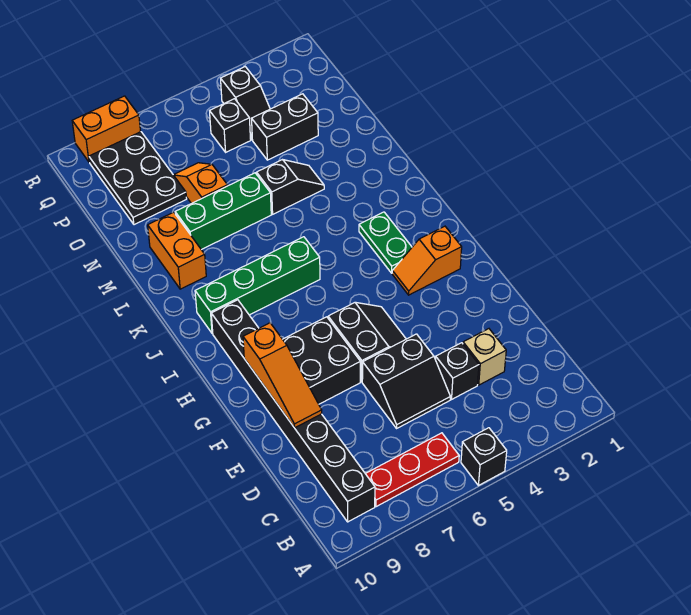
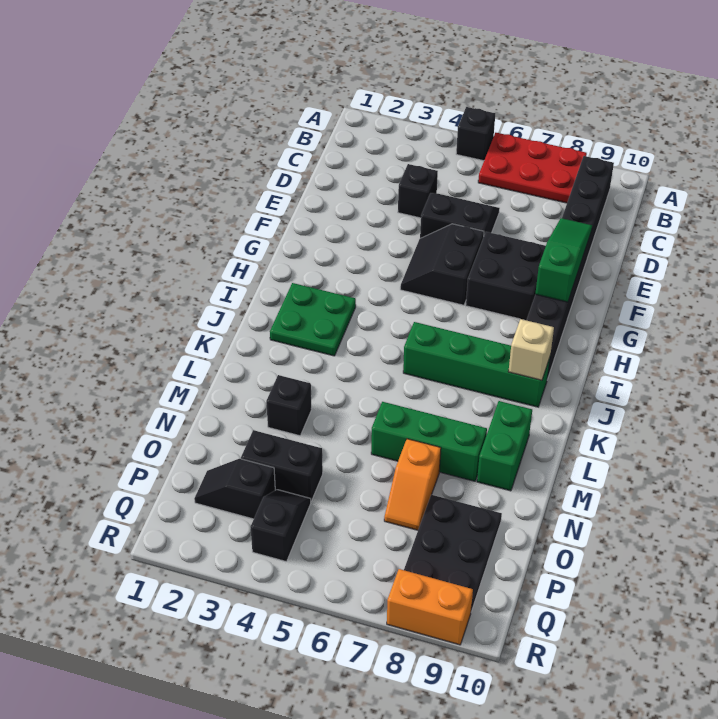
red plate B6:B8 level 1 -> red plate A6:B8 level 1
tan brick D3 level 1 -> tan brick J9 level 2
orange slope E9:G9 level 2 top G -> green slope E9:G9 level 2 top G
orange slope H2:H3 level 1 top 2 -> none
green plate I3:J3 level 1 -> green plate I2:J3 level 1
orange brick L9:M9 level 1 -> green brick L9:M9 level 1
black slope M4:M5 level 1 top 5 -> black slope P2:P3 level 1 top 3
black brick P5 level 1 -> black brick M3 level 1

